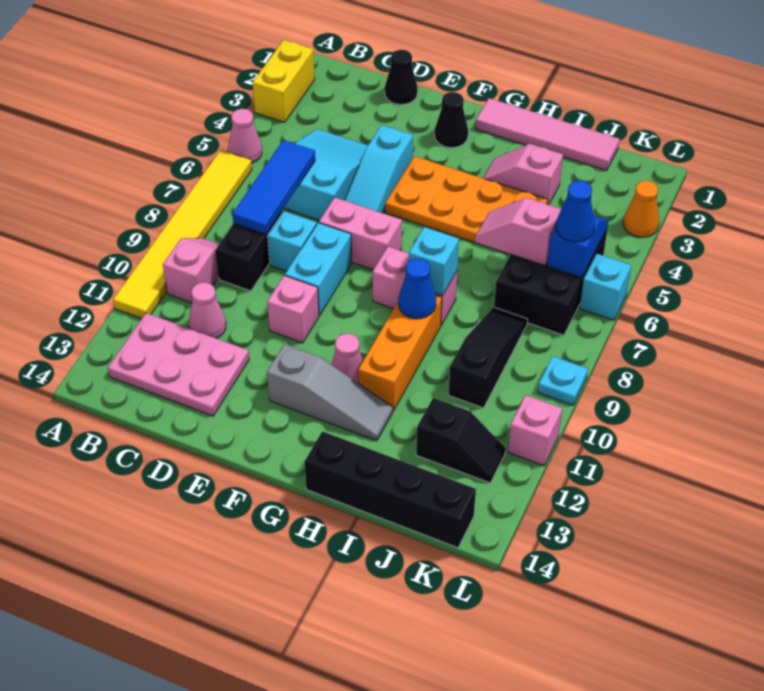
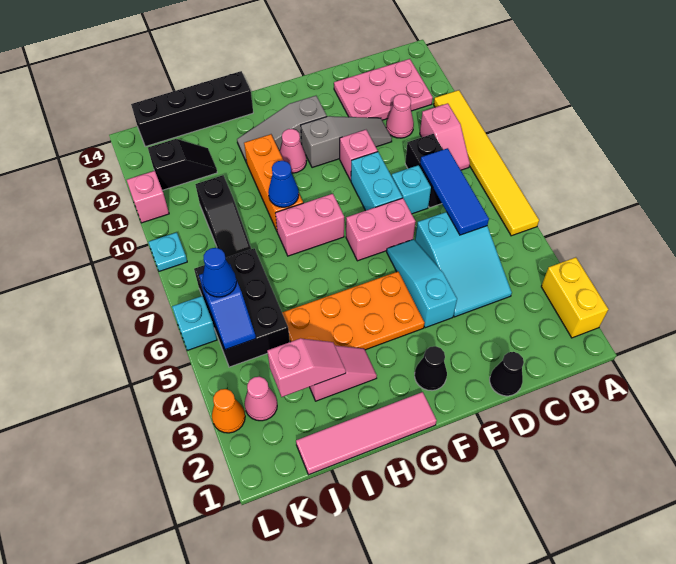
pink cone A5 level 1 -> pink cone K3 level 1
none -> grey slope D11:F11 level 1 top F
cyan brick H8 level 2 -> none
pink slope I6:J6 level 2 top J -> pink slope I3:J3 level 2 top J
black slope J12:K12 level 1 top J -> black slope J12:K12 level 1 top K

